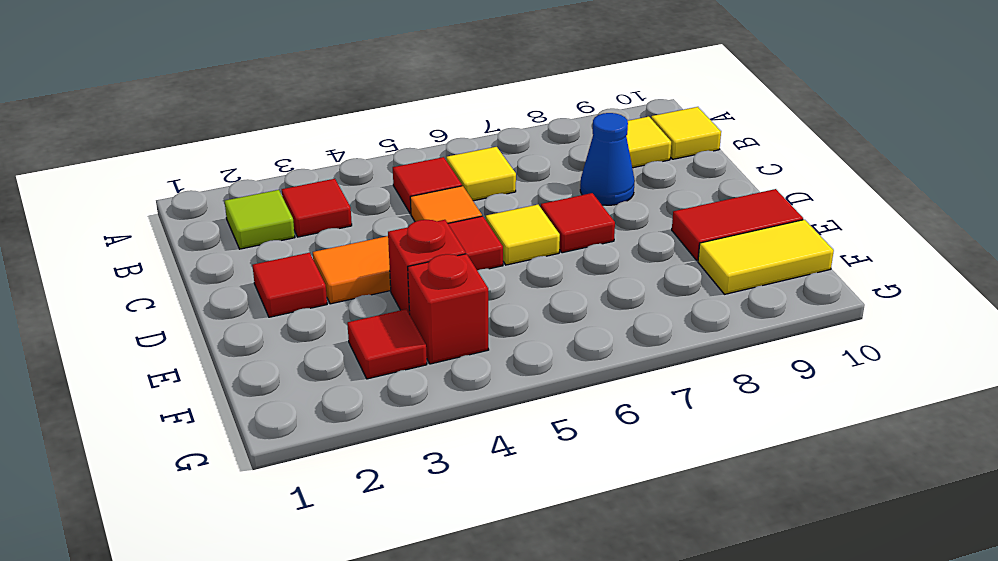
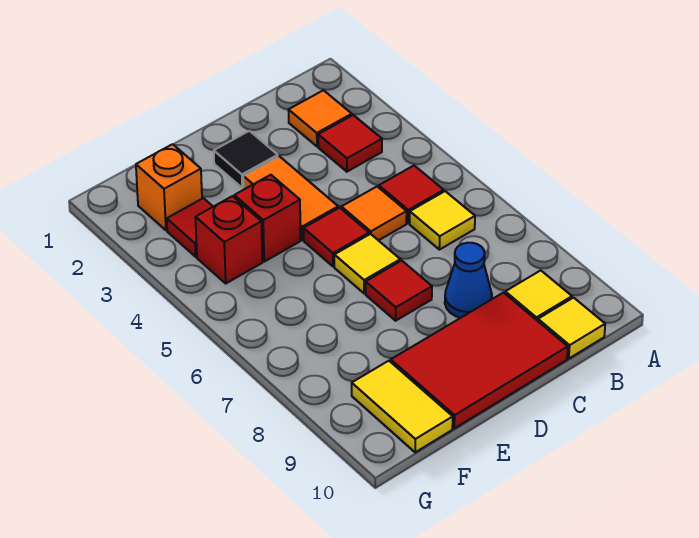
lime tile B2 level 1 -> orange tile B2 level 1
red tile D2 level 1 -> black tile D2 level 1
red tile E9:E10 level 1 -> red tile C9:E10 level 1
none -> orange brick F2 level 1

